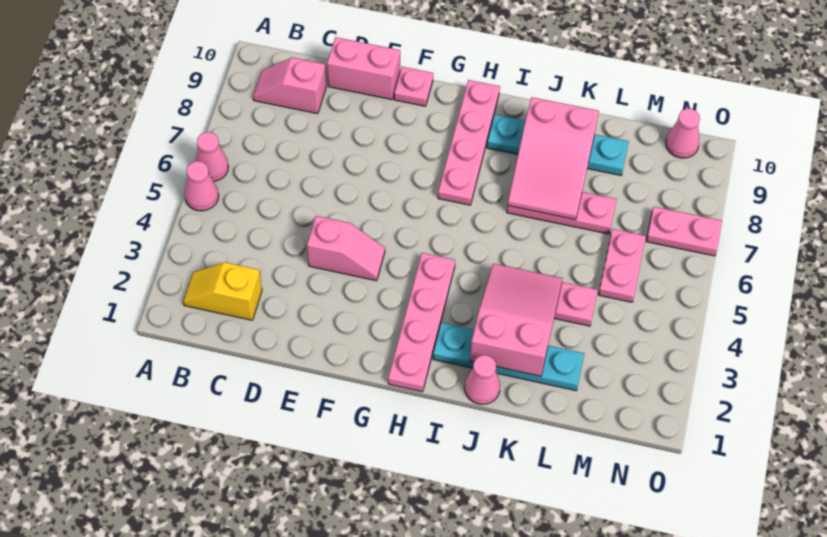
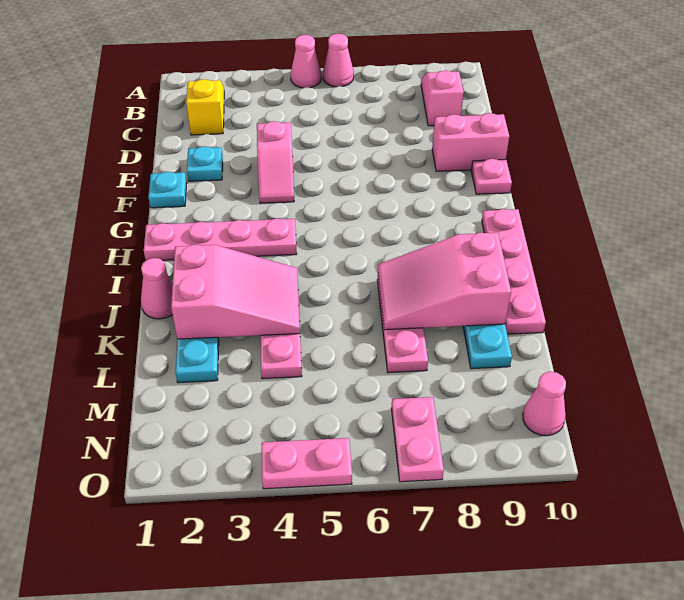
pink brick D10:E10 level 1 -> pink brick E9:E10 level 1
none -> cyan plate E2 level 1
none -> cyan plate F1 level 1
pink plate H7:H10 level 1 -> pink plate H10:K10 level 1
pink plate M5:M6 level 1 -> pink plate O4:O5 level 1

